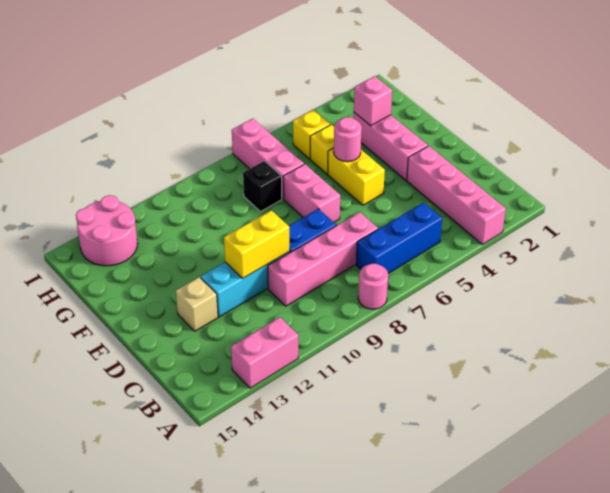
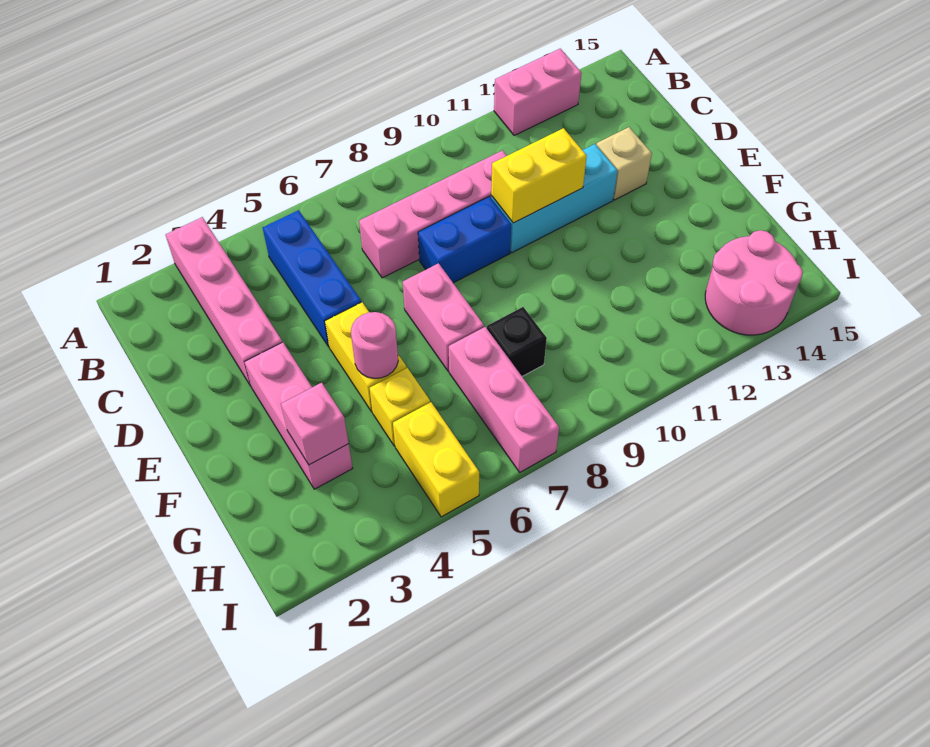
pink round brick A8 level 1 -> none
blue brick B5:B7 level 1 -> blue brick B5:D5 level 1
yellow brick H5 level 1 -> yellow brick H5:I5 level 1

